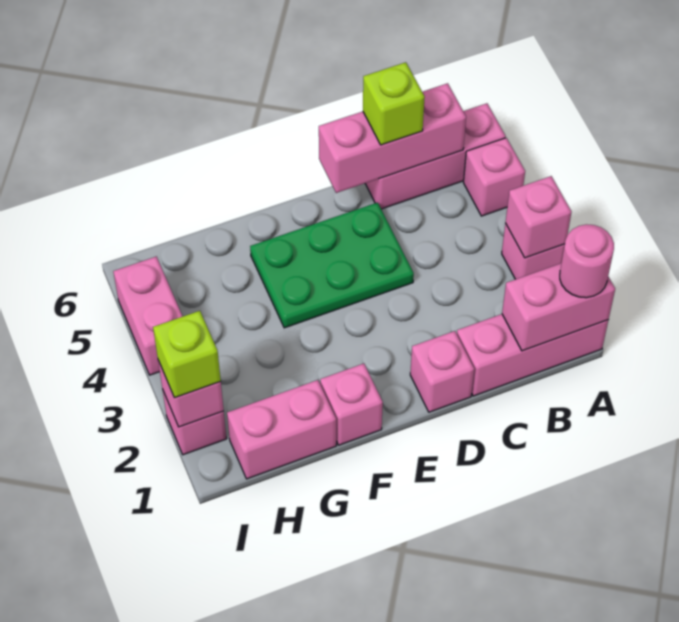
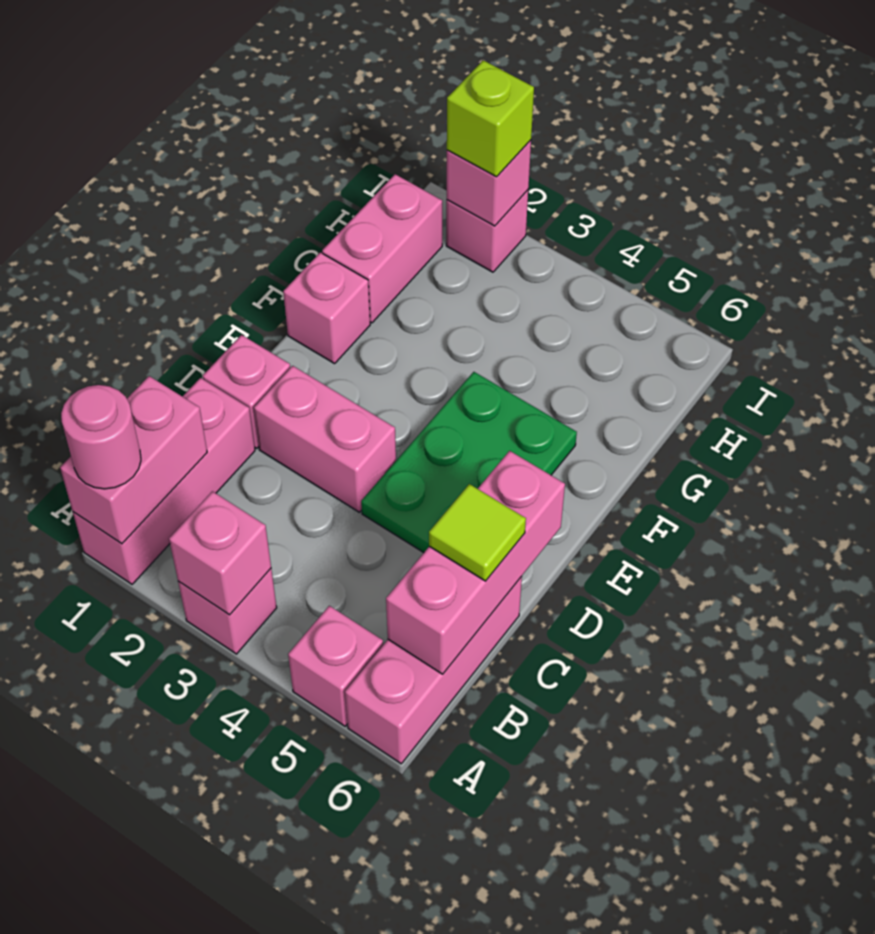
lime brick C6 level 3 -> lime tile C6 level 3
pink brick I4:I5 level 1 -> pink brick D2:D3 level 1

